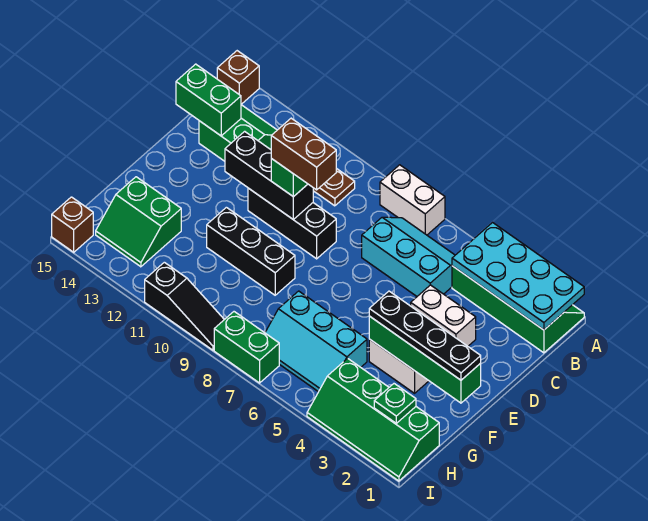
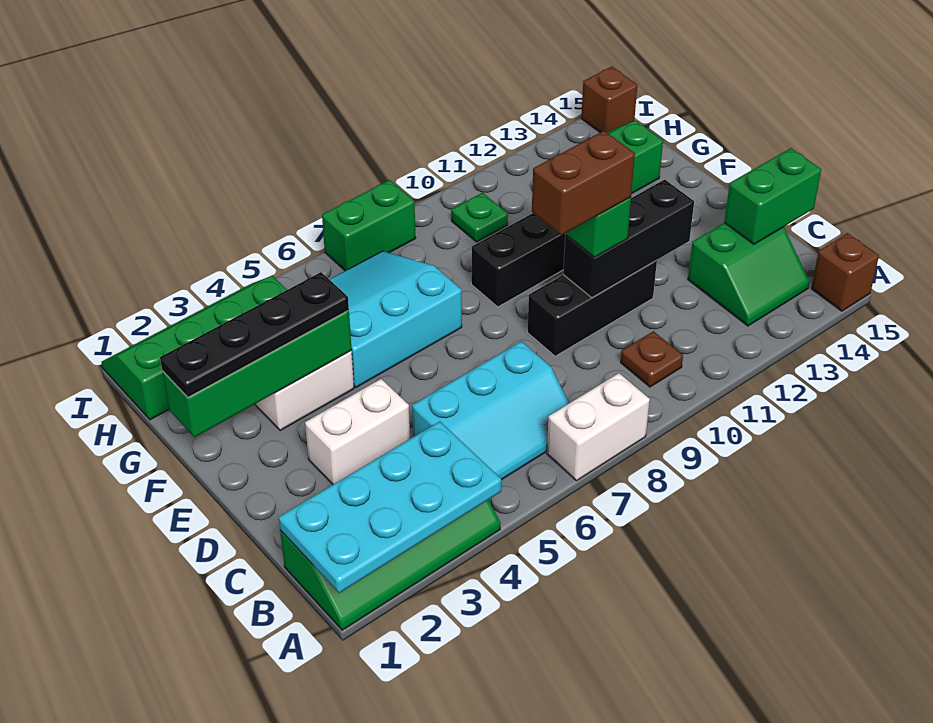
cyan slope G5:H7 level 1 top G -> cyan slope F5:H7 level 1 top F
green plate H2 level 2 -> green plate H10 level 1
black slope I9:I11 level 1 top 11 -> none

